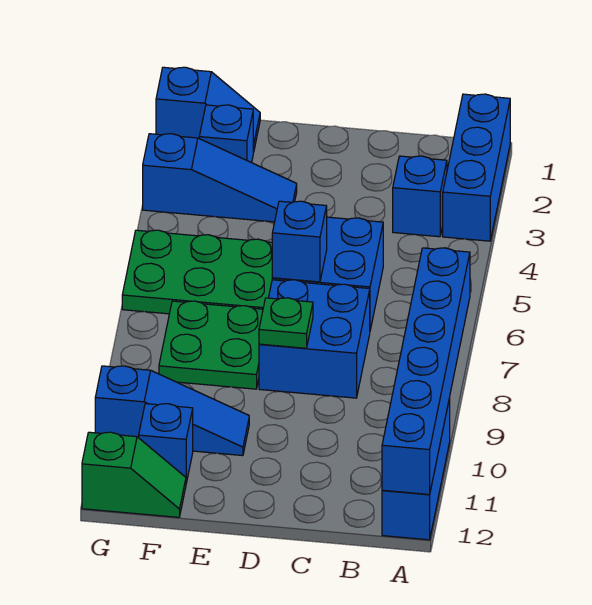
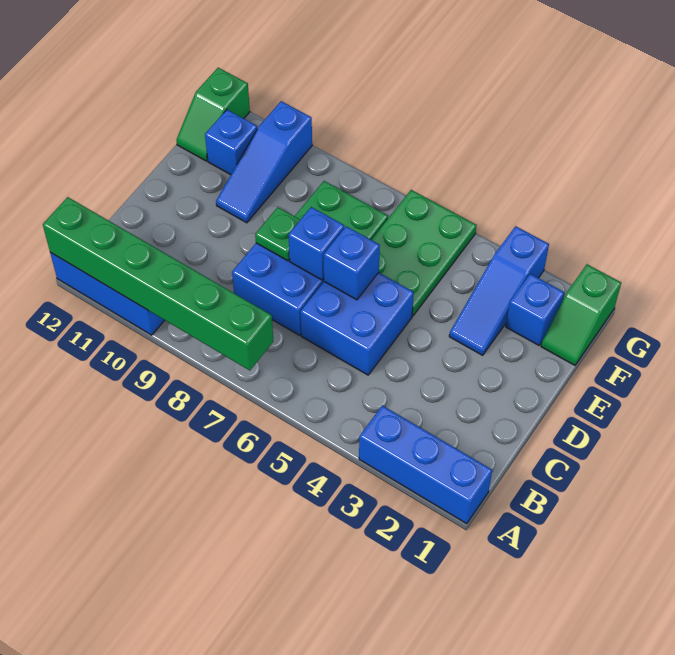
blue brick A7:A12 level 2 -> green brick A7:A12 level 2
blue brick B3 level 1 -> blue brick D7 level 2
blue slope F1:G1 level 1 top G -> green slope F1:G1 level 1 top G

